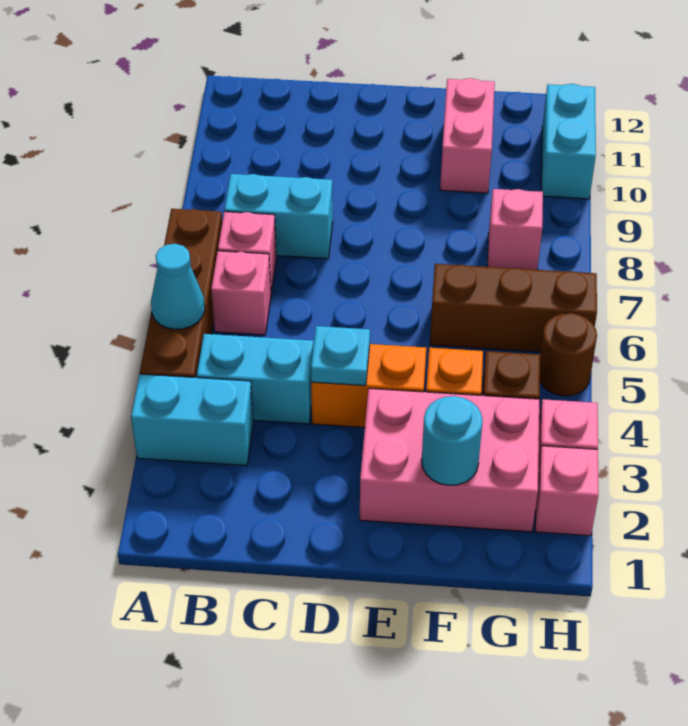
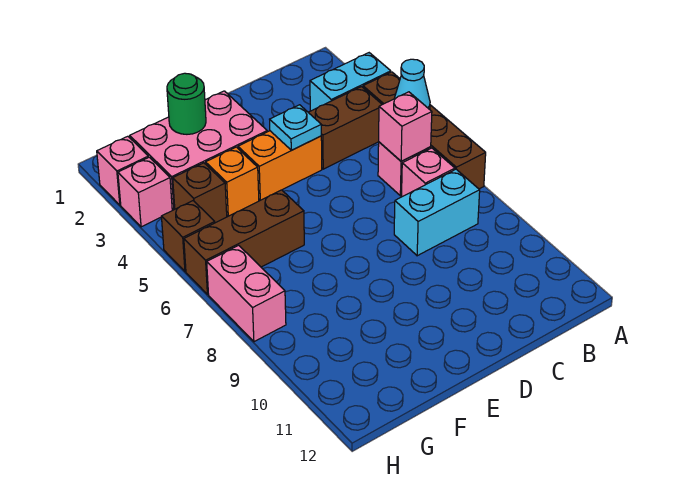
cyan brick B4:C4 level 1 -> brown brick B4:C4 level 1
cyan round brick F2 level 2 -> green round brick F2 level 2
pink brick F10:F11 level 1 -> pink brick H7:H8 level 1
pink brick G8 level 1 -> pink brick B6 level 2
brown round brick H5 level 1 -> brown brick H5 level 1
cyan brick H10:H11 level 1 -> none

